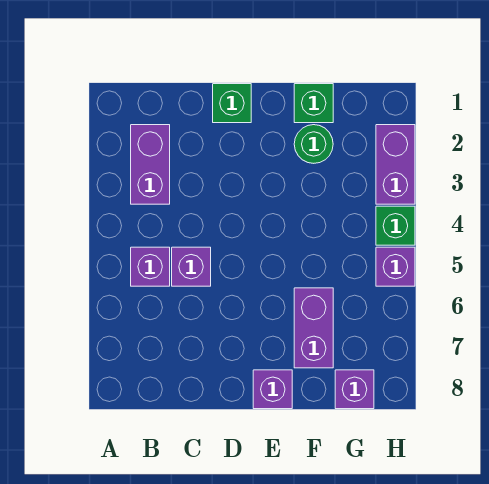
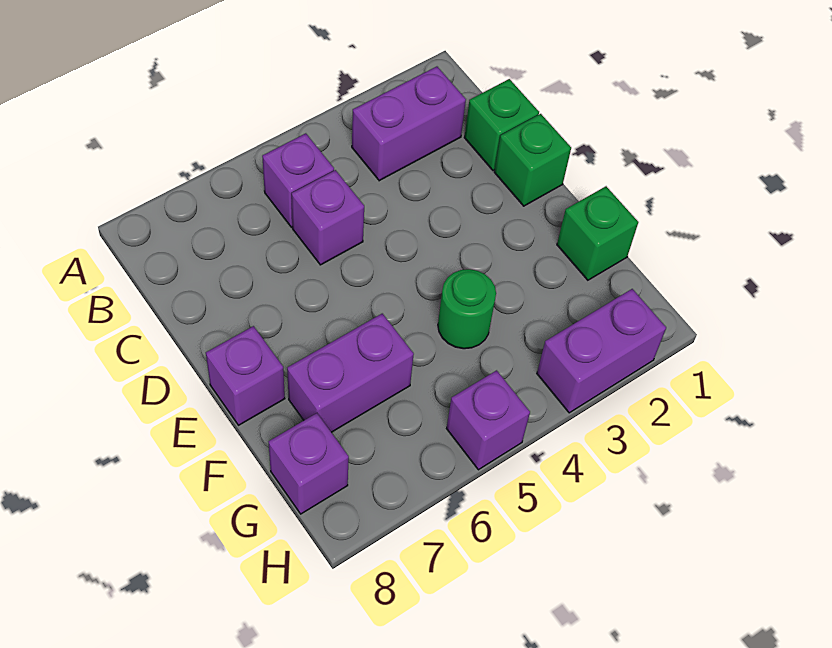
green round brick F2 level 1 -> green round brick F4 level 1
green brick H4 level 1 -> green brick C1 level 1

